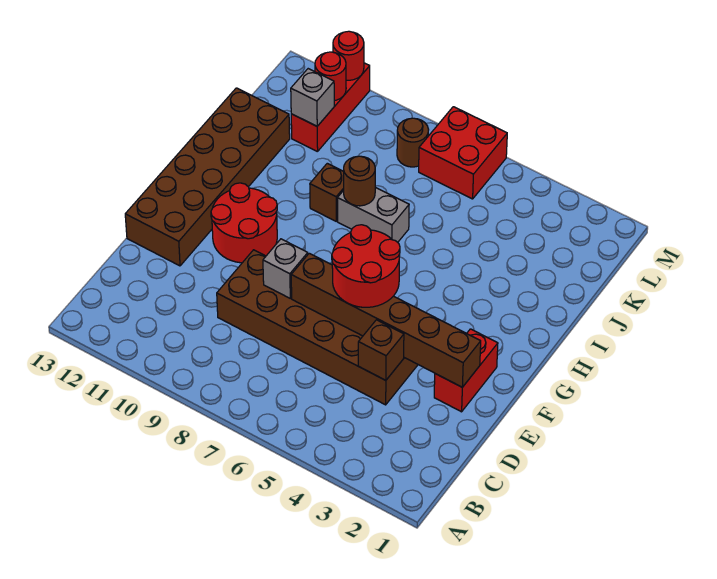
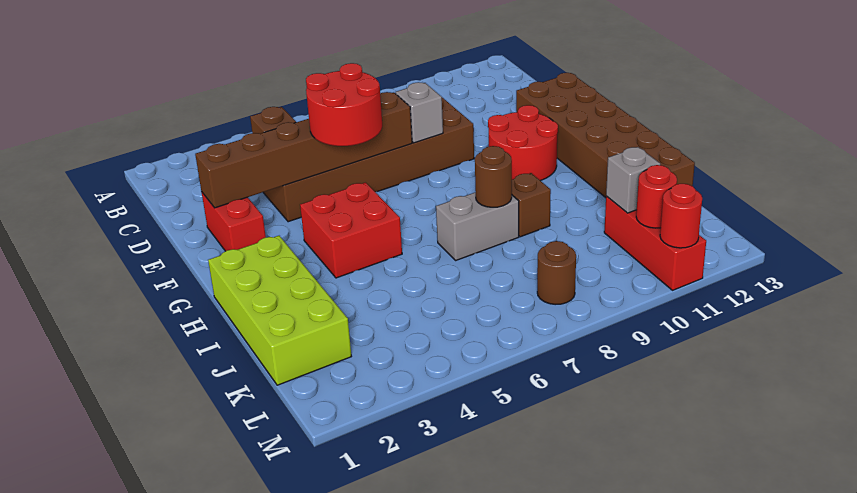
none -> lime brick H1:K2 level 1
red brick L6:M7 level 1 -> red brick G4:H5 level 1

